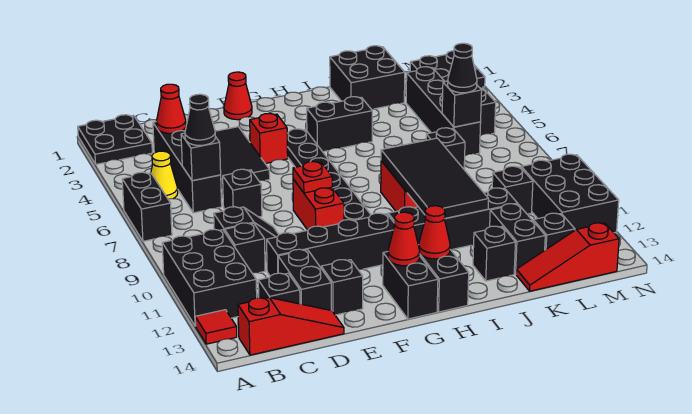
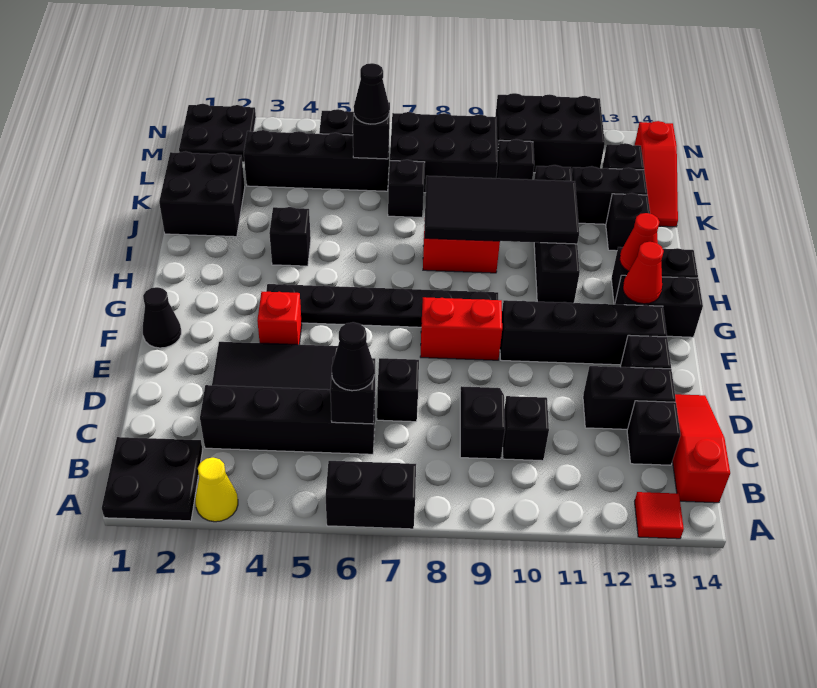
black brick A10:B12 level 1 -> black brick L7:M9 level 1
yellow cone B5 level 1 -> yellow cone A3 level 1
red cone C3 level 2 -> none
black brick D11:G11 level 1 -> black brick F10:F13 level 1
red cone F1 level 1 -> black cone F1 level 1
red plate F8 level 2 -> none
black brick H4:I4 level 1 -> black brick I4 level 1

